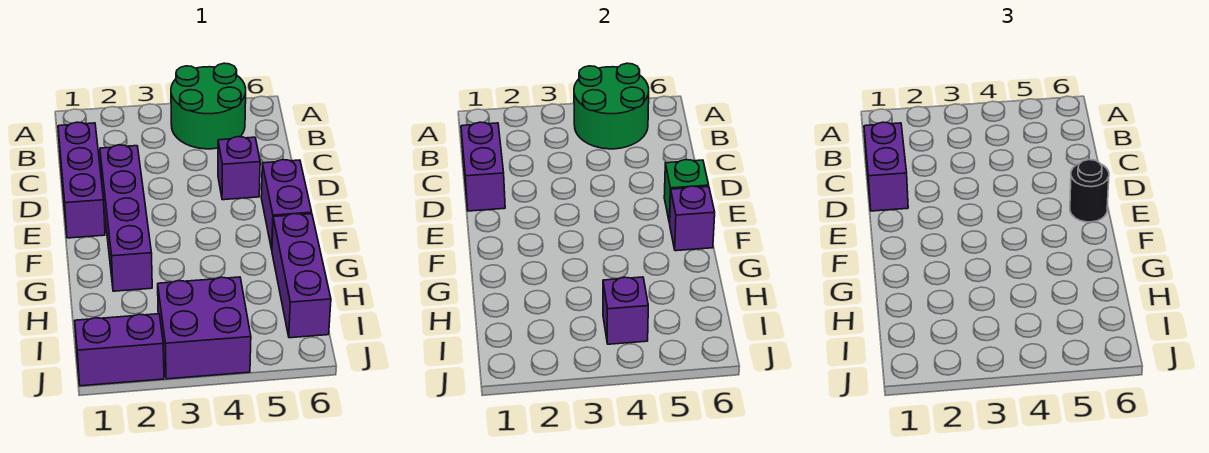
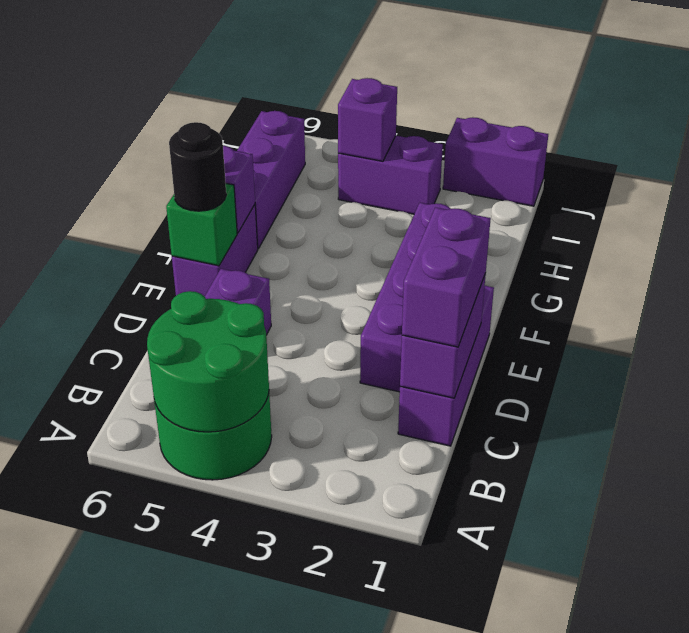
purple brick I3:J4 level 1 -> purple brick I3:I4 level 1

